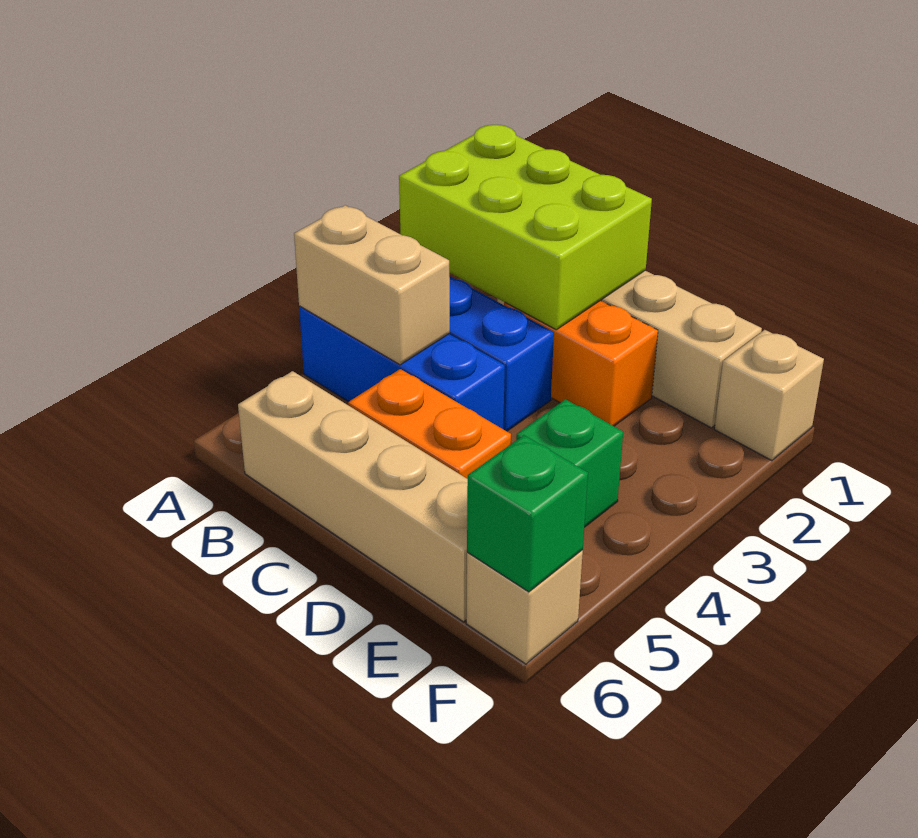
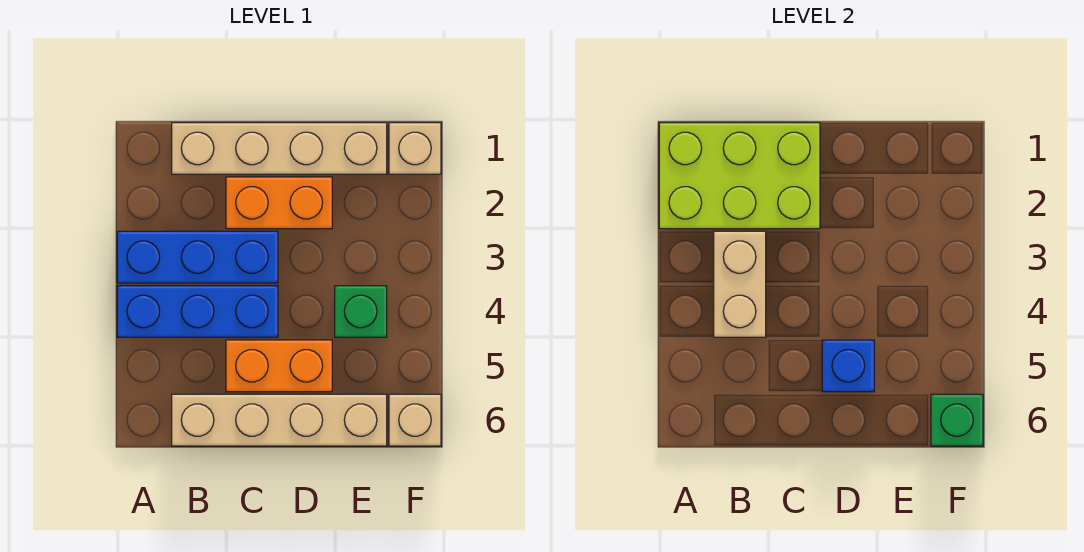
tan brick A4:B4 level 2 -> tan brick B3:B4 level 2
none -> blue brick D5 level 2

